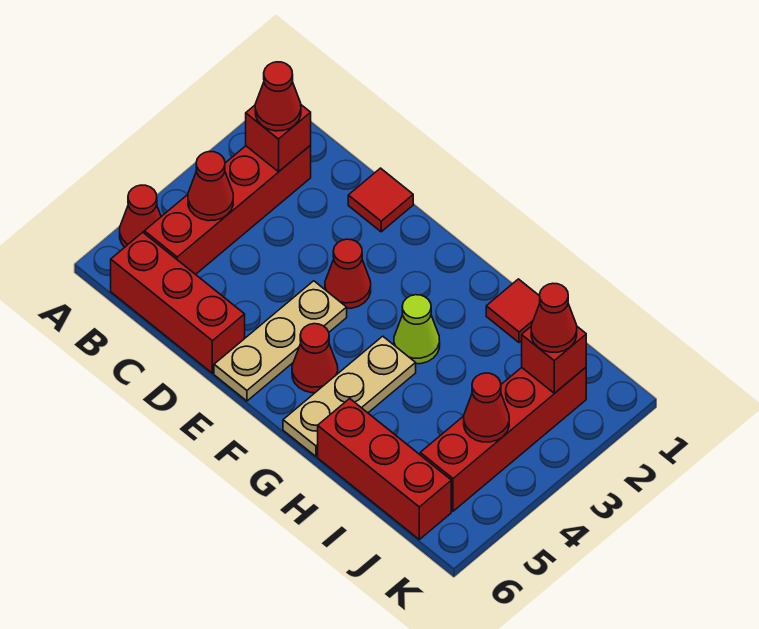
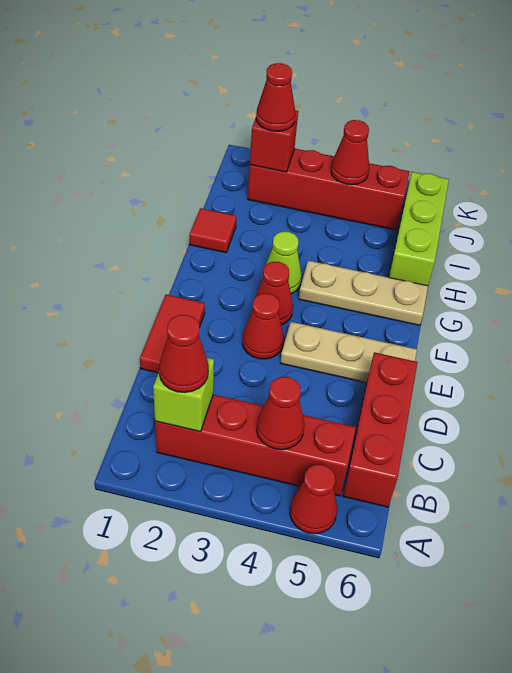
red brick B2 level 2 -> lime brick B2 level 2
red tile D1 level 1 -> red tile D1:E1 level 1
red cone F5 level 1 -> red cone F3 level 1
red brick H6:J6 level 1 -> lime brick H6:J6 level 1

